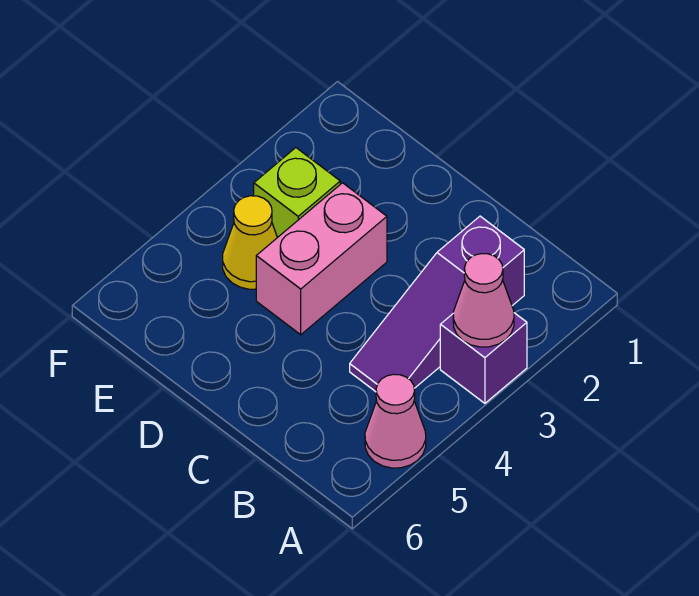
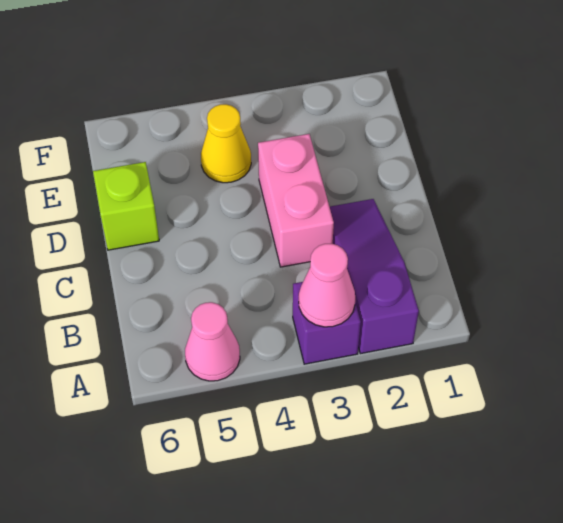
purple slope B2:B4 level 1 top 2 -> purple slope A2:C2 level 1 top A
pink brick D3:D4 level 1 -> pink brick C3:D3 level 1
lime brick E3 level 1 -> lime brick D6 level 1

